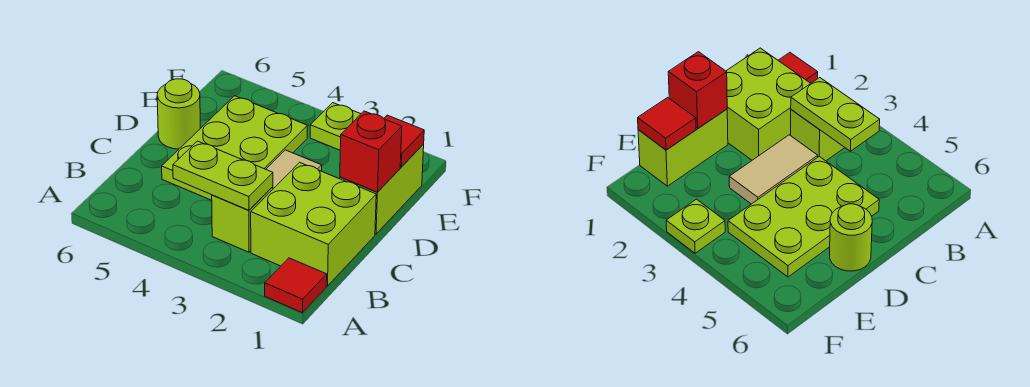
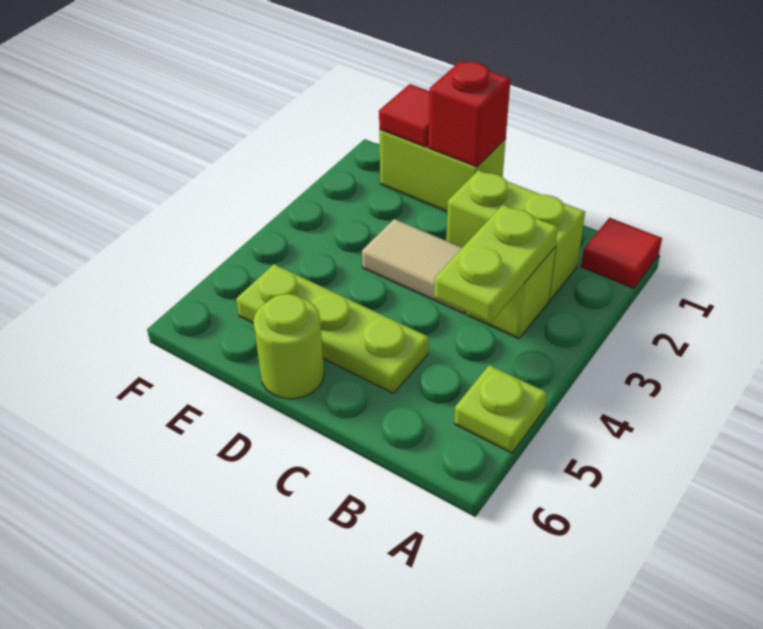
lime brick B1:C2 level 1 -> lime brick B2:C2 level 1
lime plate C4:E5 level 1 -> lime plate C5:E5 level 1
lime plate F3 level 1 -> lime plate A5 level 1

